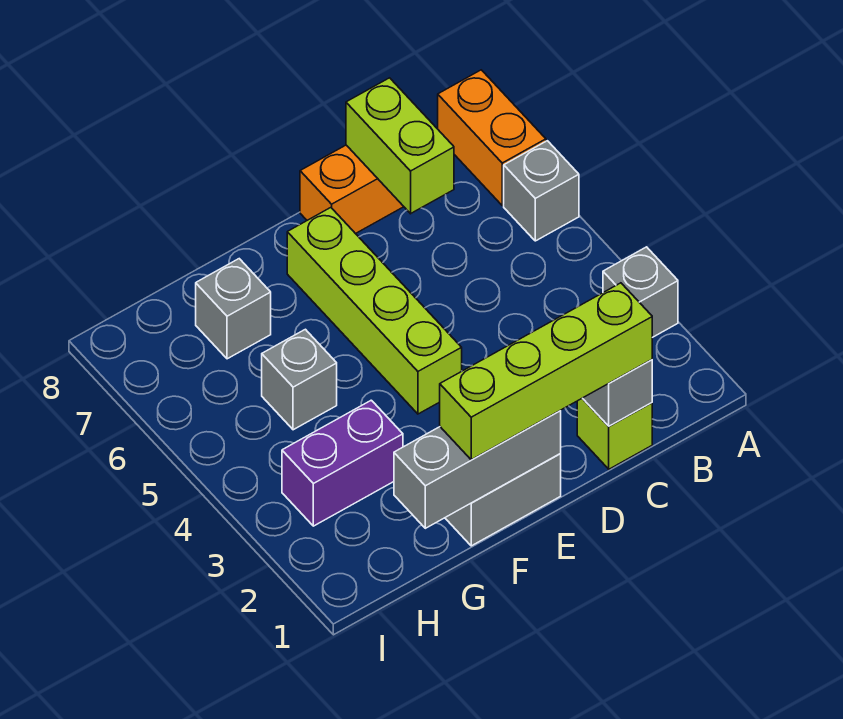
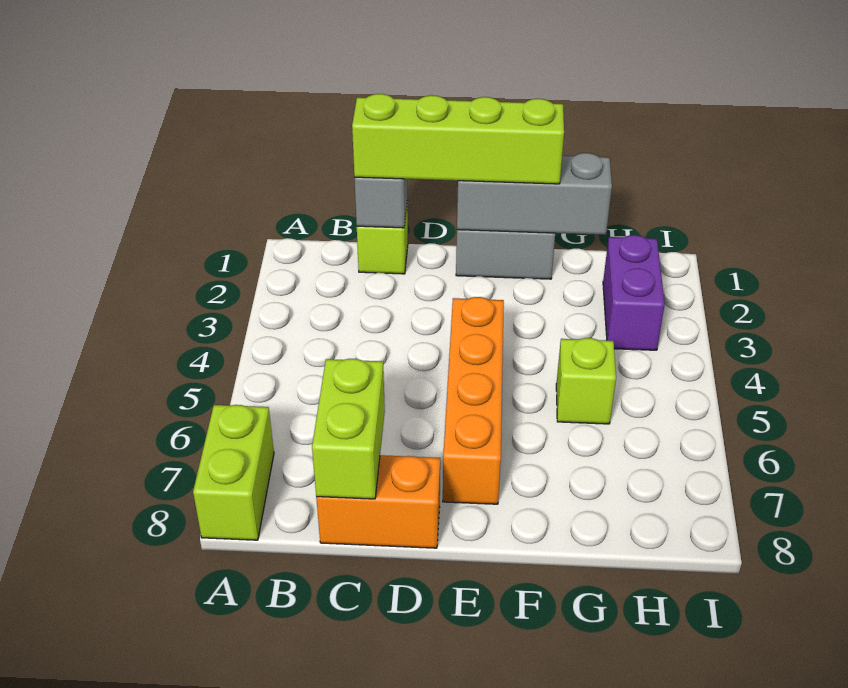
grey brick A3 level 1 -> none
grey brick A6 level 1 -> none
orange brick A7:A8 level 1 -> lime brick A7:A8 level 1
lime brick E4:E7 level 1 -> orange brick E4:E7 level 1
purple brick G3:H3 level 1 -> purple brick H2:H3 level 1
grey brick G5 level 1 -> lime brick G5 level 1
grey brick G7 level 1 -> none

